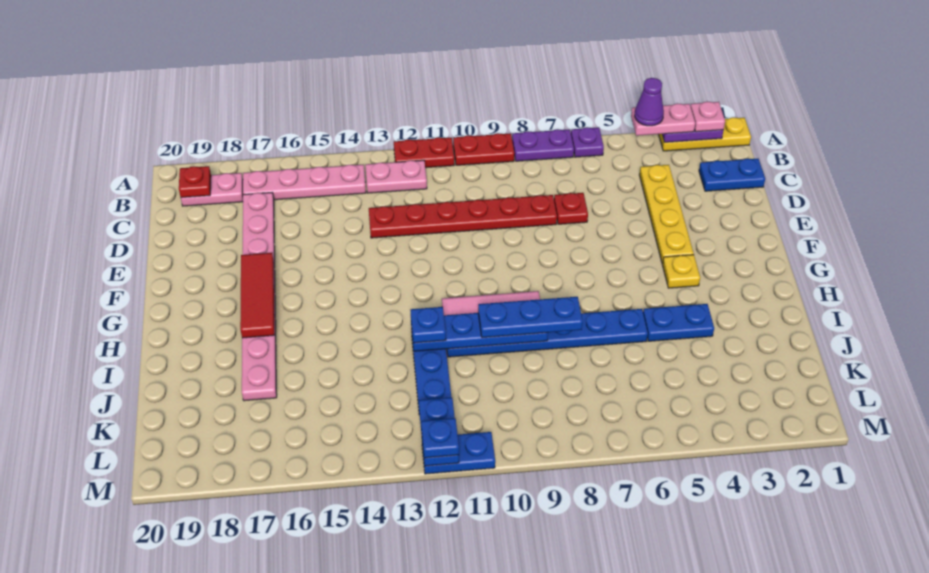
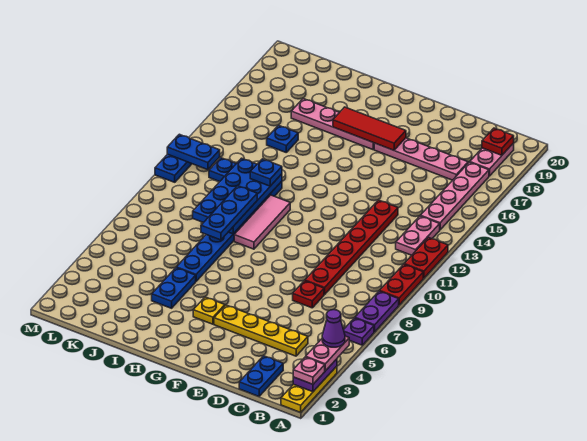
blue plate I9:I12 level 2 -> blue plate I9:J12 level 2
blue plate M12 level 3 -> blue plate J15 level 1

